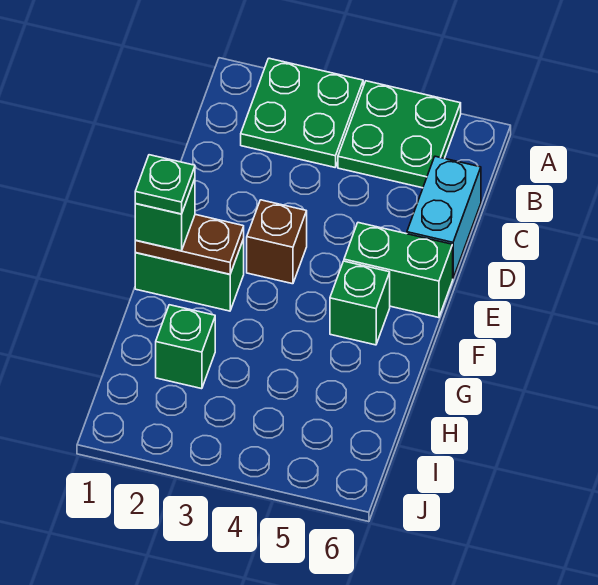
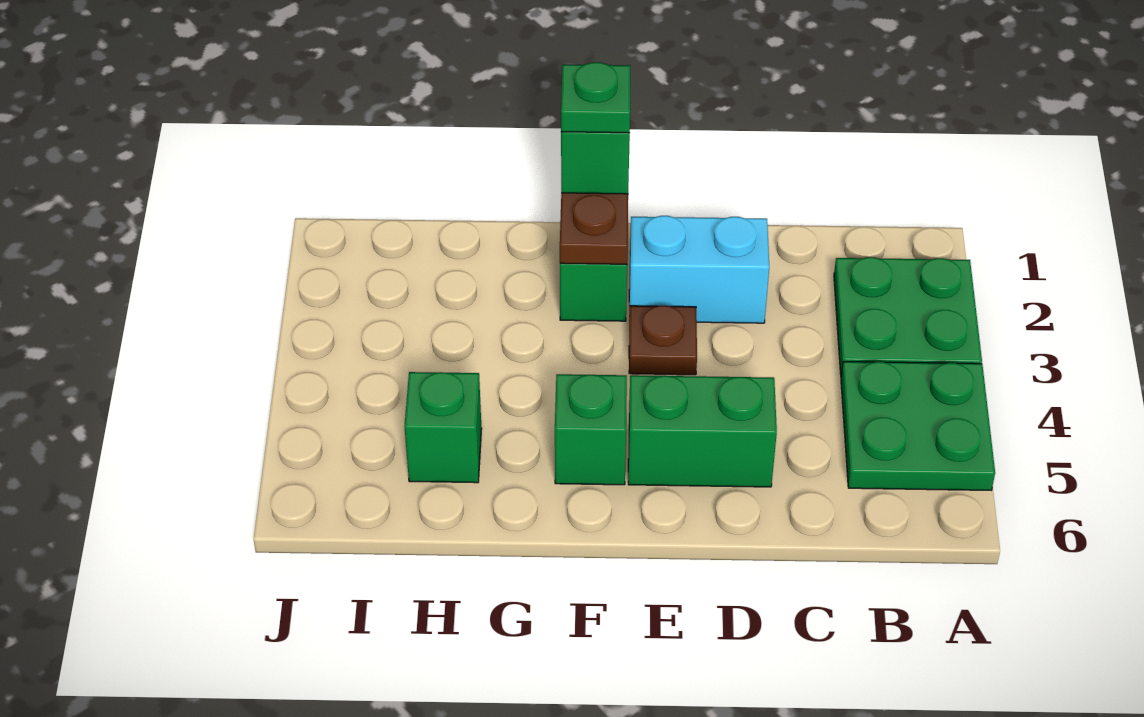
cyan brick C6:D6 level 1 -> cyan brick D2:E2 level 1
brown brick E3 level 1 -> brown plate E3 level 1
green brick E5:E6 level 1 -> green brick D5:E5 level 1
green brick H2 level 1 -> green brick H5 level 1

